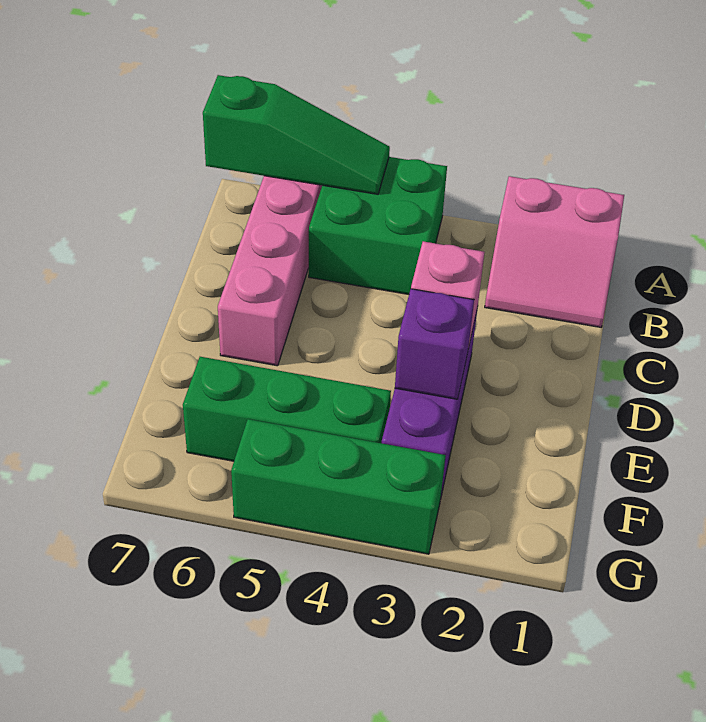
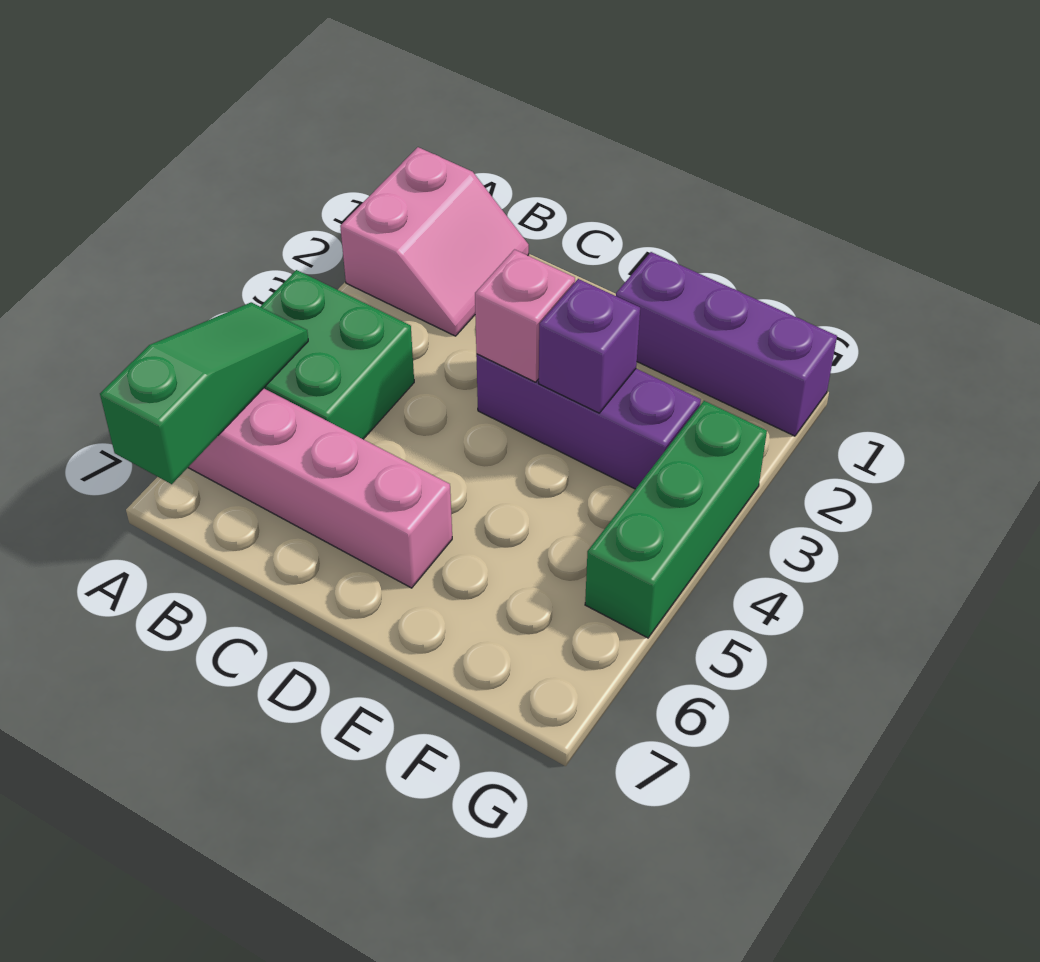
none -> purple brick E1:G1 level 1
green brick F4:F6 level 1 -> none

